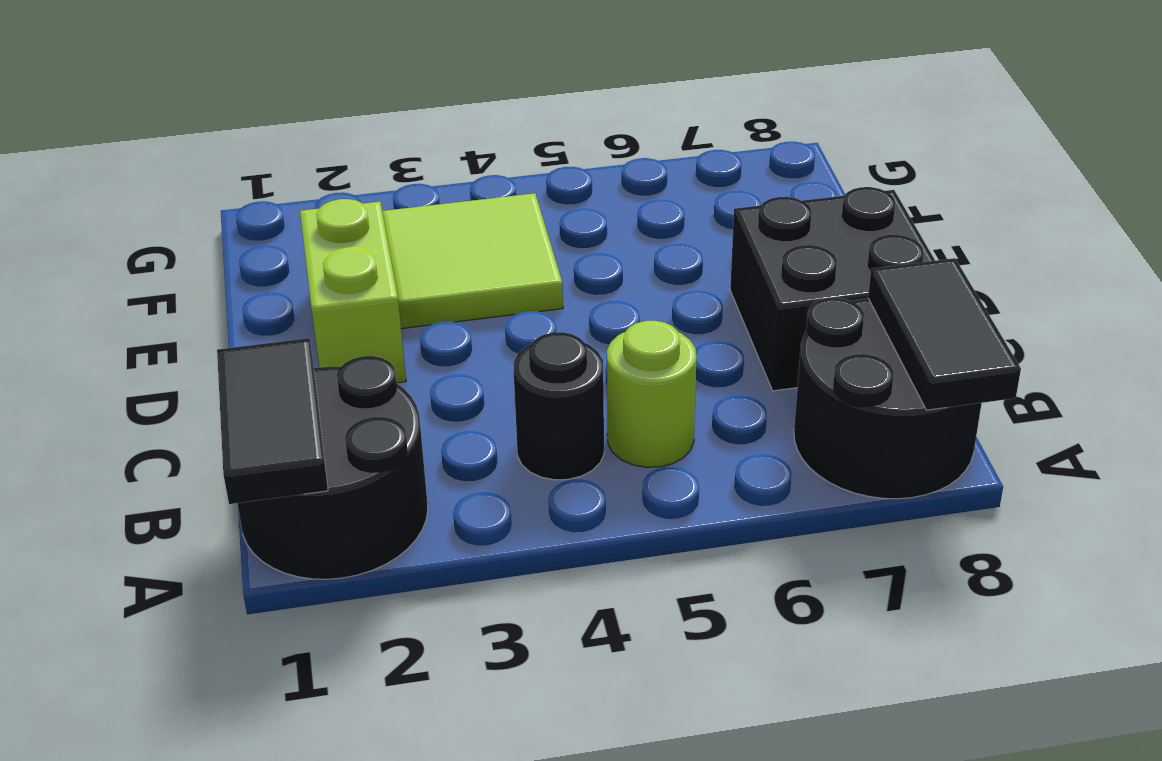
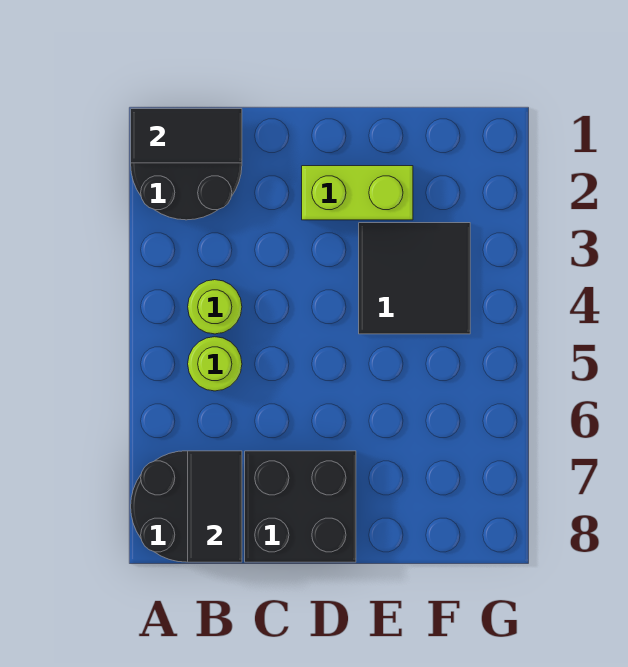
black tile A8:B8 level 2 -> black tile B7:B8 level 2
black round brick B4 level 1 -> lime round brick B4 level 1
lime tile E3:F4 level 1 -> black tile E3:F4 level 1

